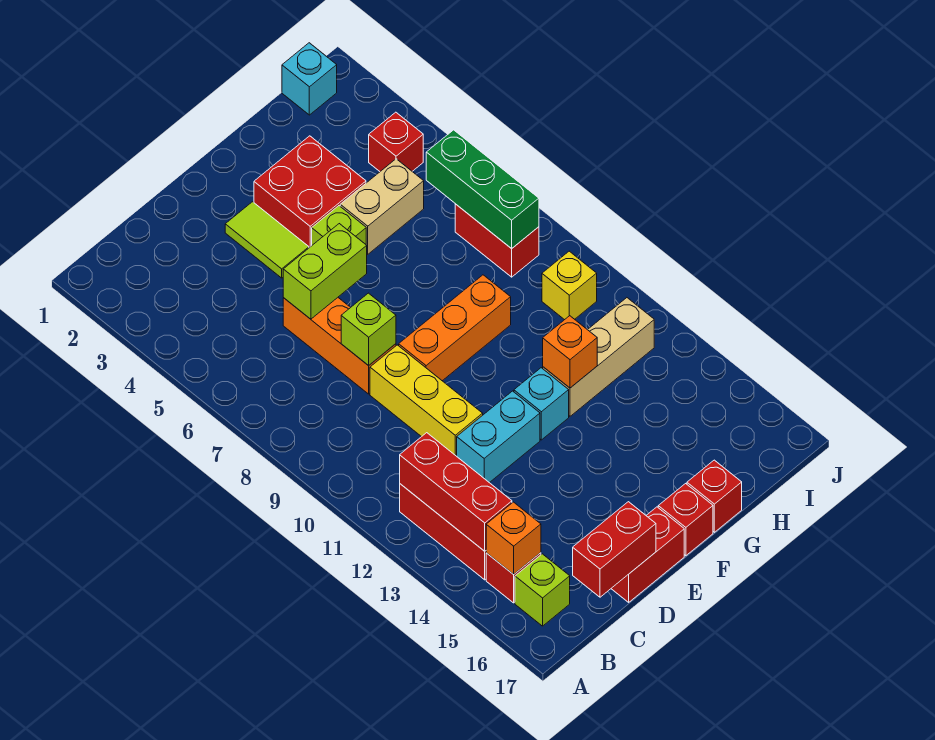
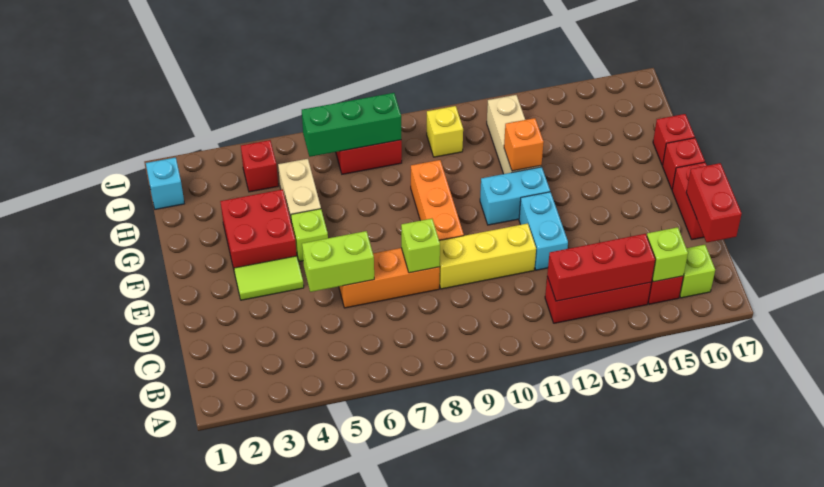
orange brick B15 level 2 -> lime brick B15 level 2
lime brick D6:E6 level 2 -> lime brick D5:D6 level 2
cyan brick F12 level 1 -> cyan brick F11:F12 level 1

